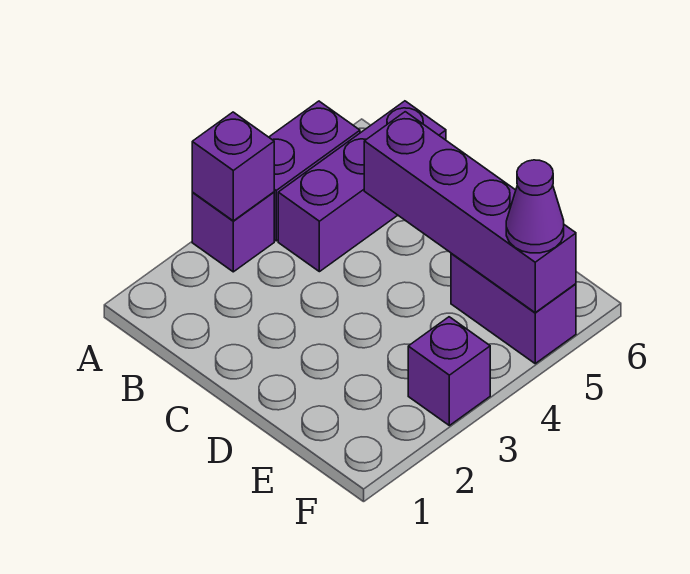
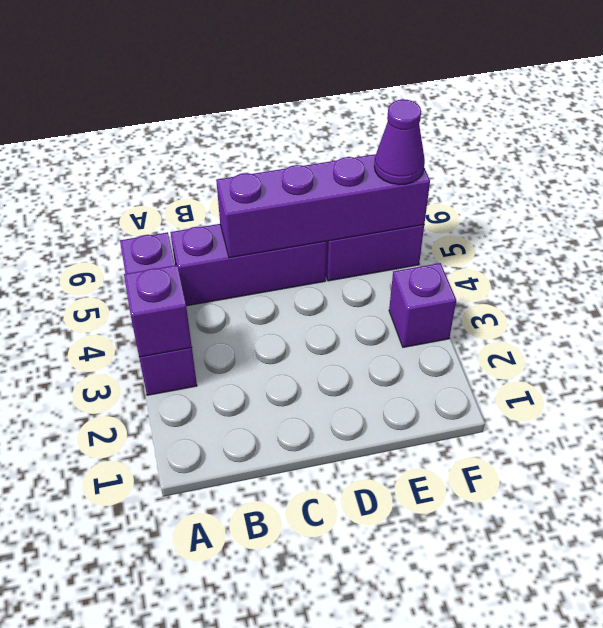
purple brick B4:B6 level 1 -> purple brick B5:D5 level 1

